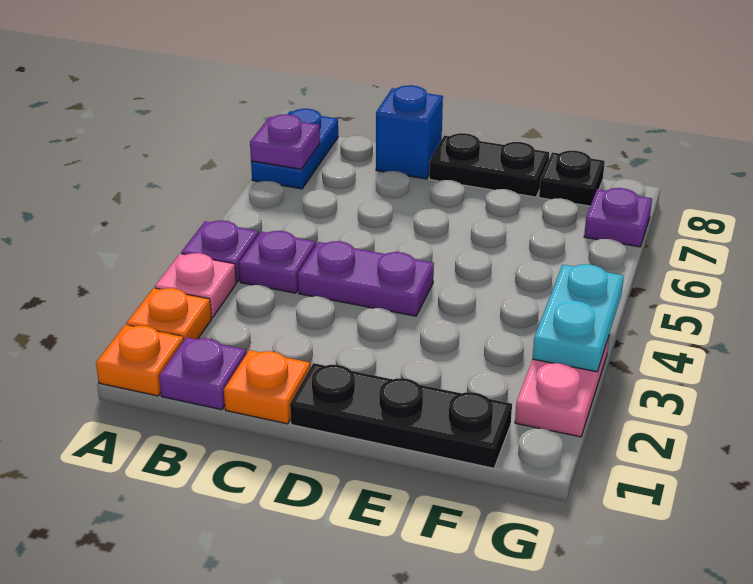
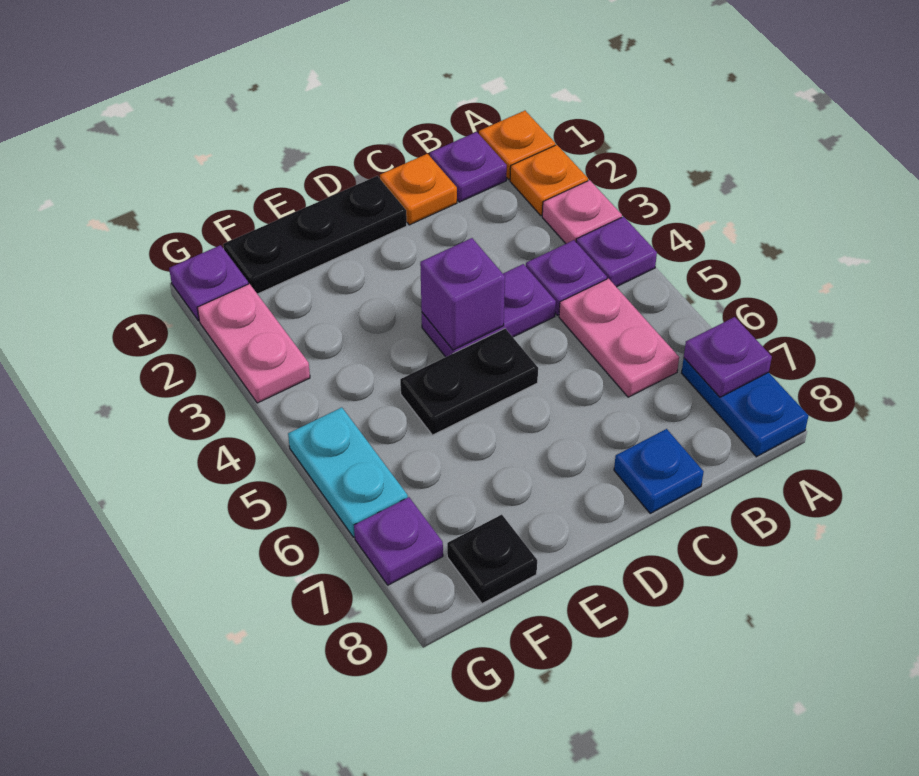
none -> pink plate B5:B6 level 1
blue brick C8 level 1 -> blue plate C8 level 1
none -> purple brick D4 level 2
black plate D8:E8 level 1 -> black plate D5:E5 level 1
none -> purple plate G1 level 1
cyan plate G3:G4 level 2 -> cyan plate G5:G6 level 1

